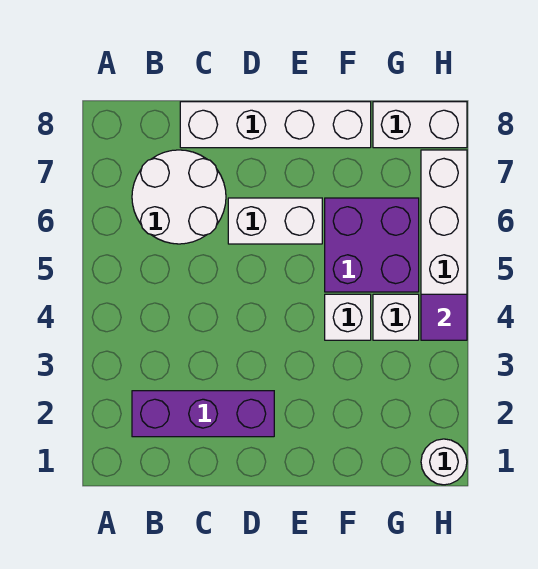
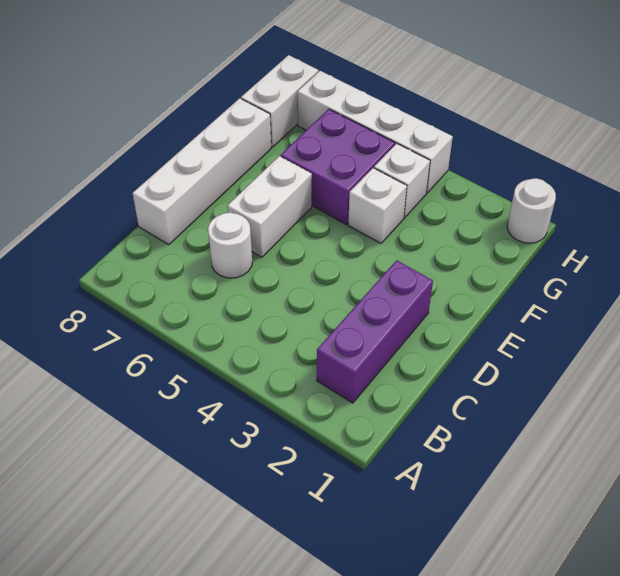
white round brick B6:C7 level 1 -> white round brick C6 level 1
purple tile H4 level 2 -> none

